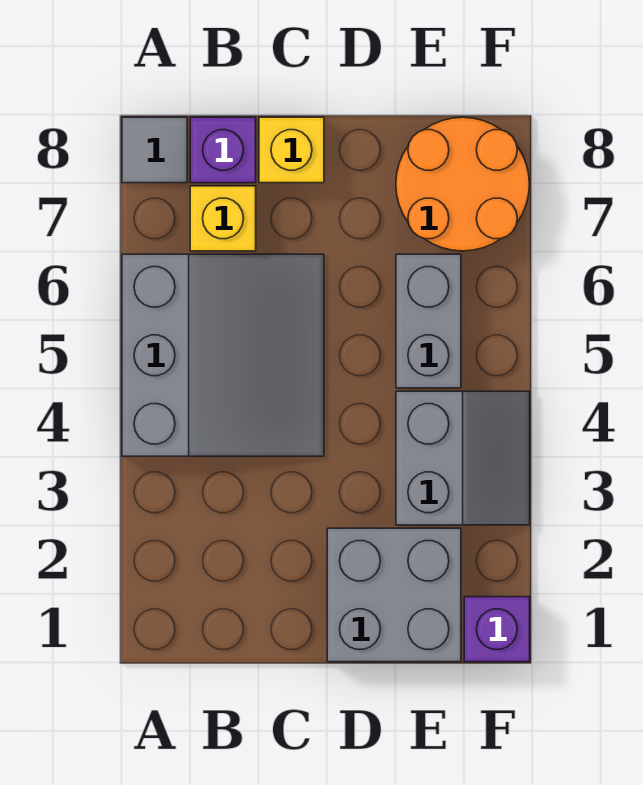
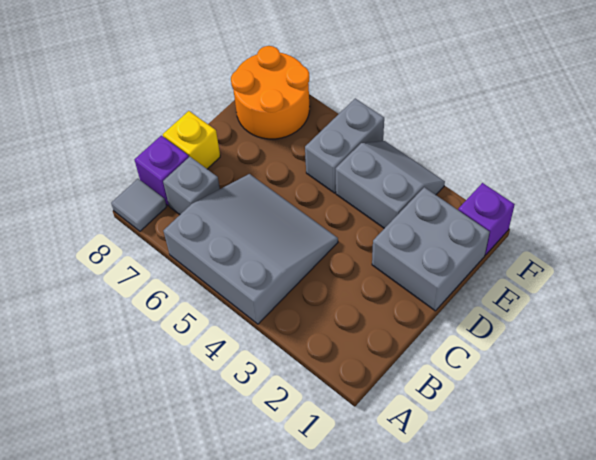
yellow brick B7 level 1 -> grey brick B7 level 1
grey brick E5:E6 level 1 -> grey brick E5:F5 level 1

